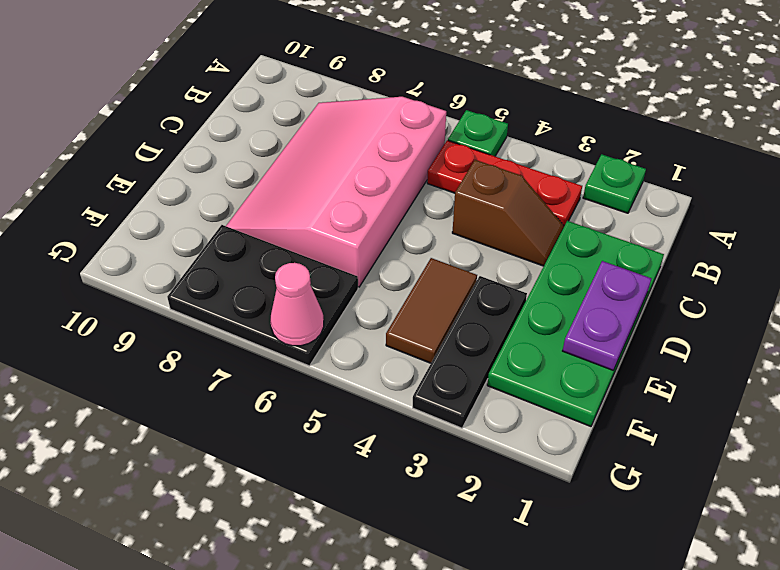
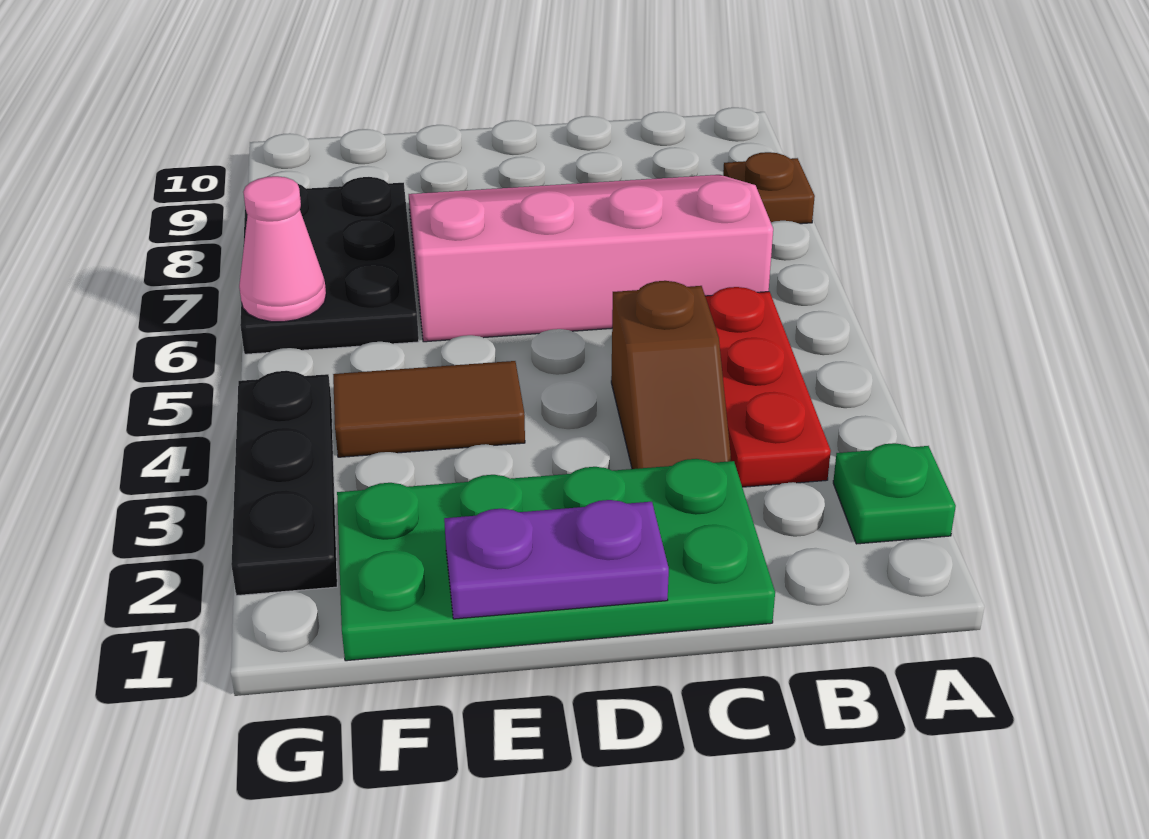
green plate A5 level 1 -> none
none -> brown plate A8 level 1
black plate E3:G3 level 1 -> black plate G2:G4 level 1

